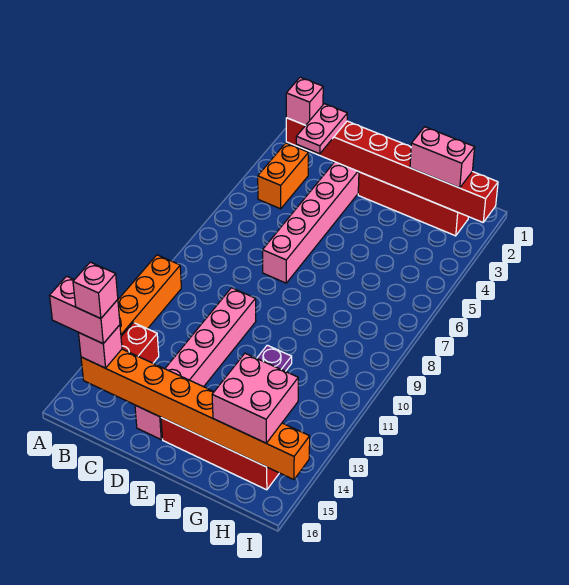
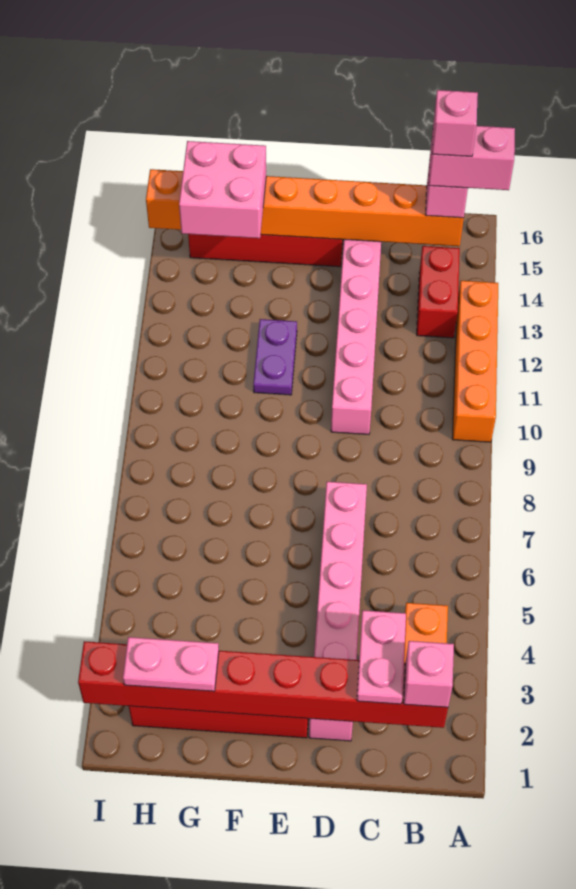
pink brick G2:H2 level 3 -> pink plate G2:H2 level 3

